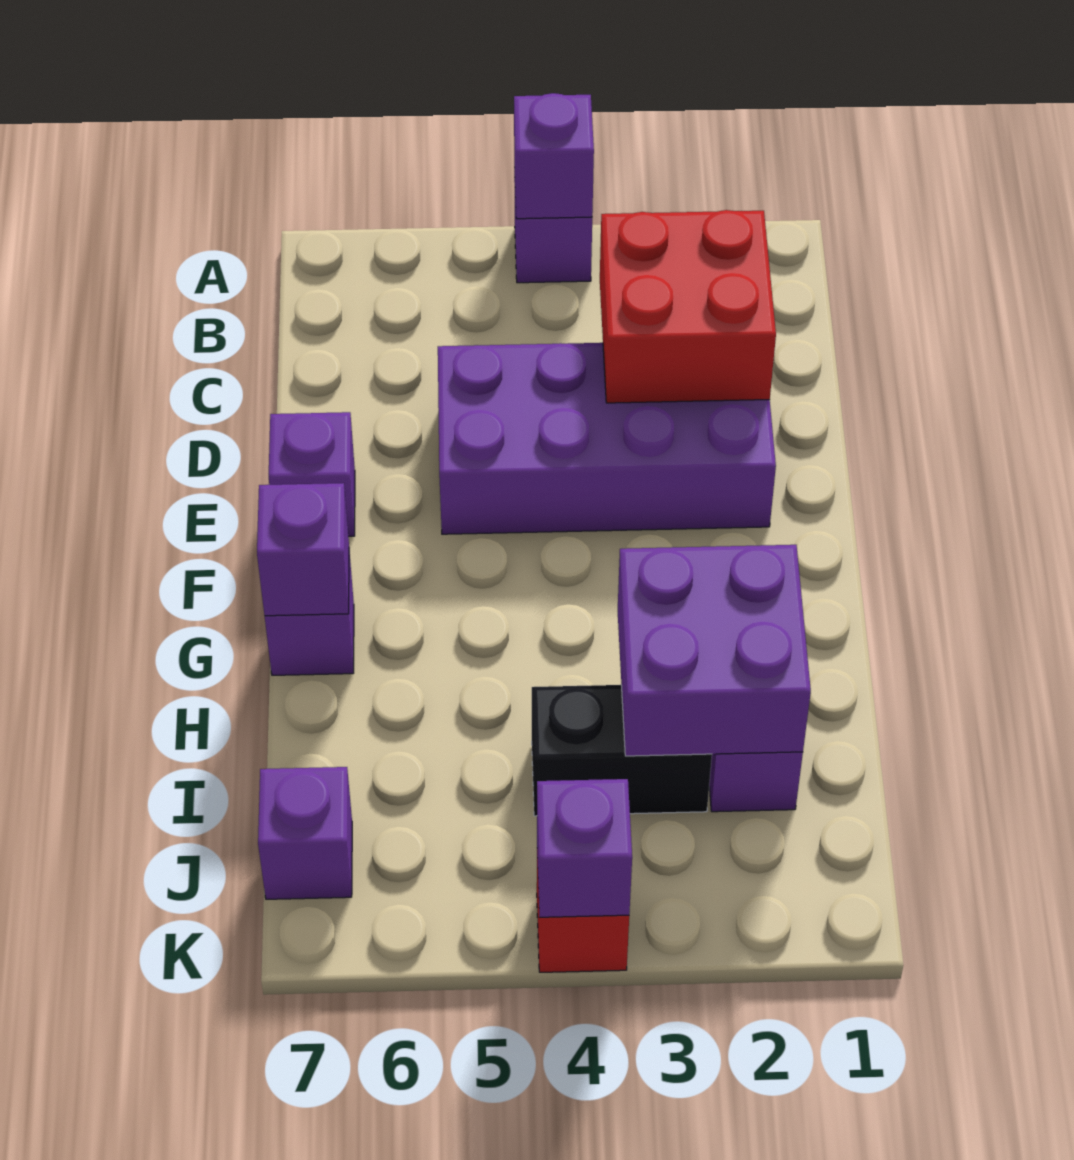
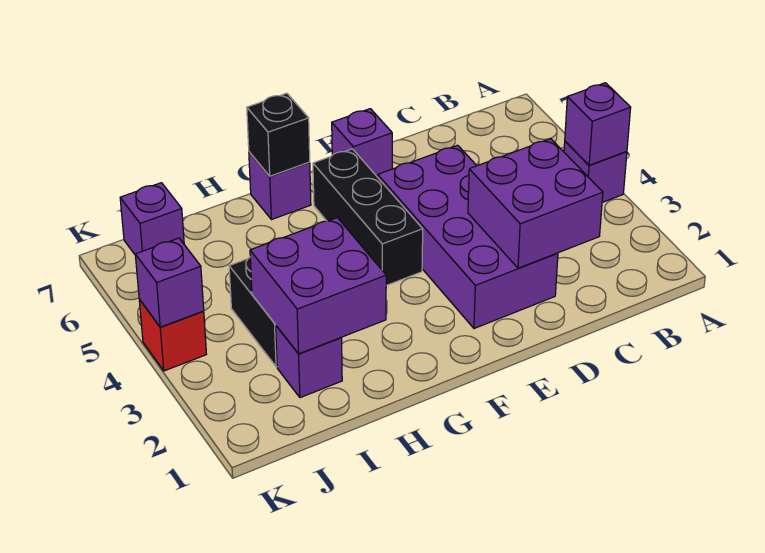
red brick C2:D3 level 2 -> purple brick C2:D3 level 2
none -> black brick F4:F6 level 1
purple brick G7 level 2 -> black brick G7 level 2

